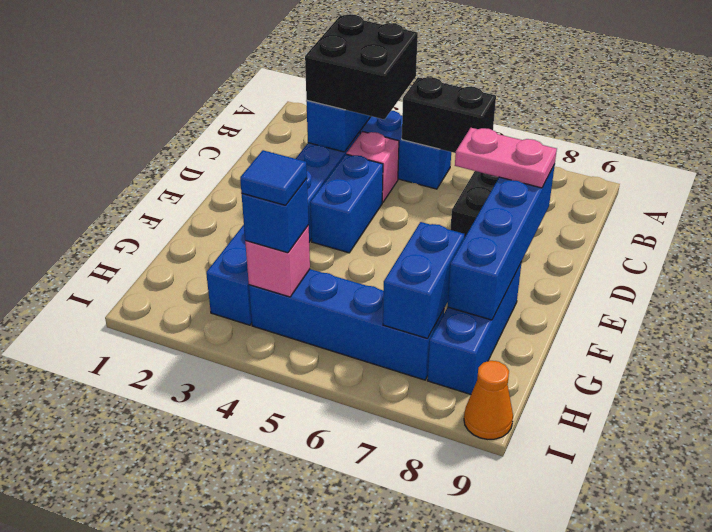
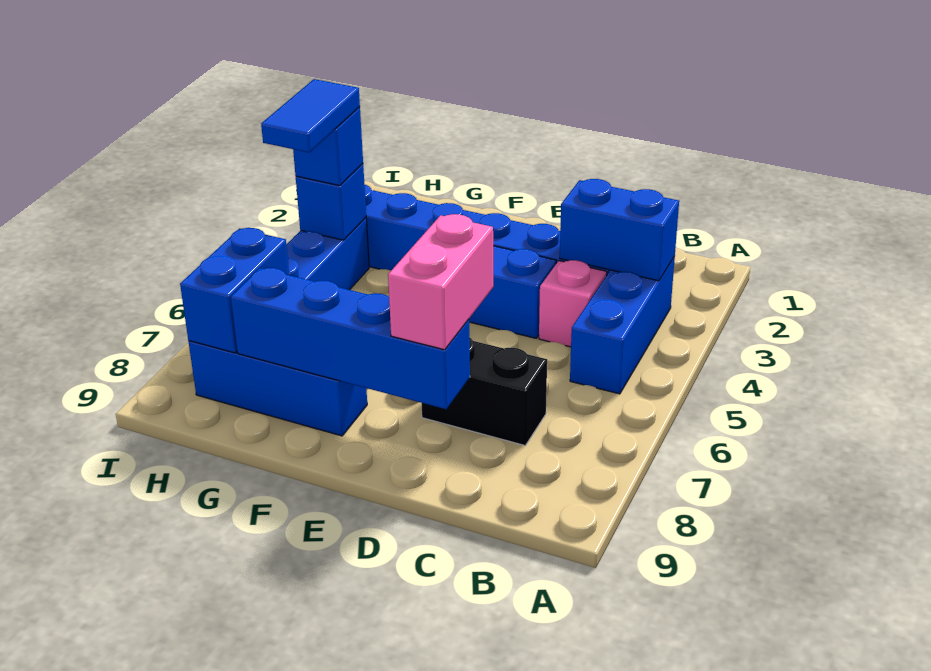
black brick B3:C4 level 3 -> none
black brick B5:B6 level 2 -> none
pink plate D7:D8 level 3 -> pink brick D7:D8 level 3
blue brick G7:H7 level 2 -> blue brick H7:H8 level 2
pink brick H4 level 2 -> blue brick H4 level 2
blue tile H4 level 4 -> blue tile H4:H5 level 4
orange cone I9 level 1 -> none

